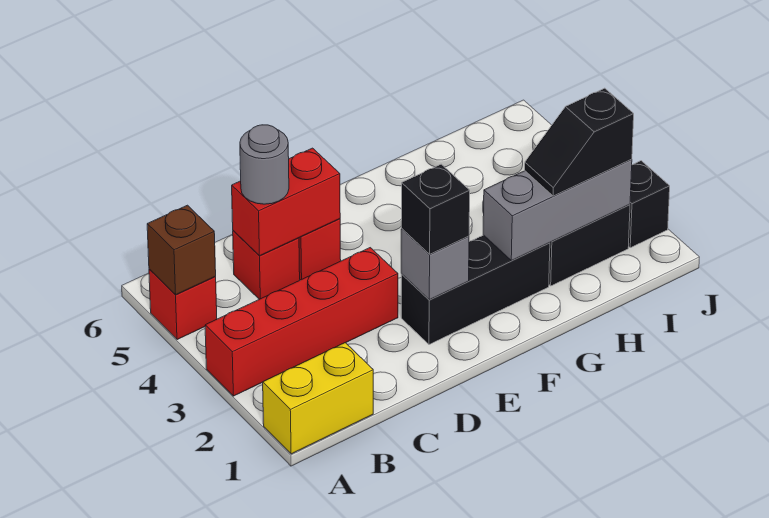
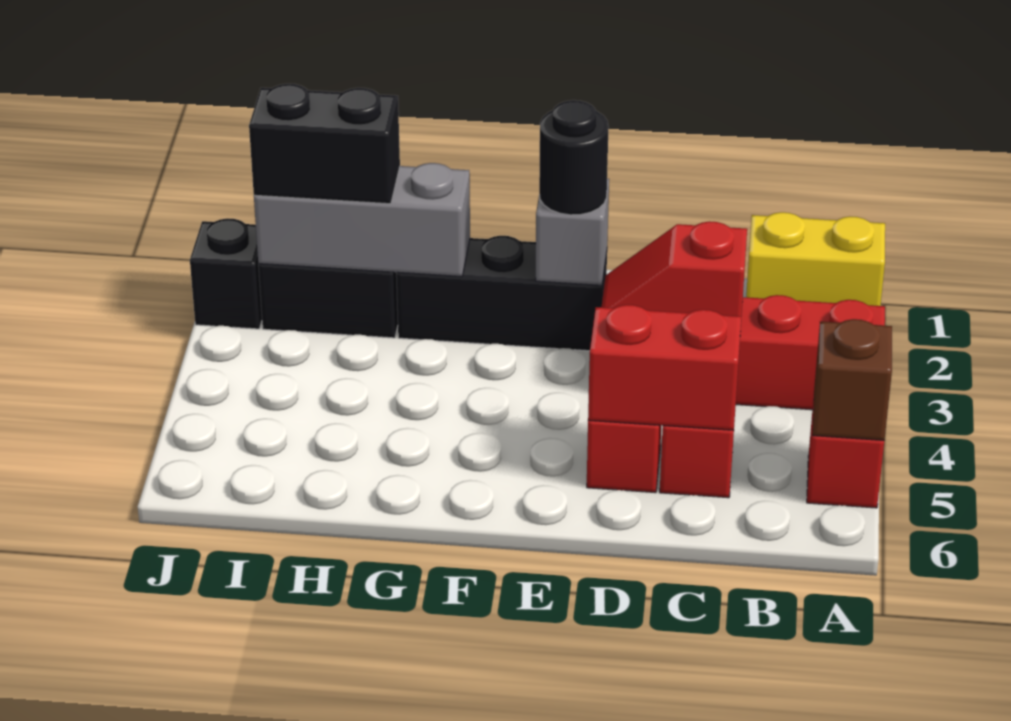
none -> red slope C3:D3 level 2 top C
grey round brick C5 level 3 -> none
black brick E2 level 3 -> black round brick E2 level 3
black slope H2:I2 level 3 top I -> black brick H2:I2 level 3

